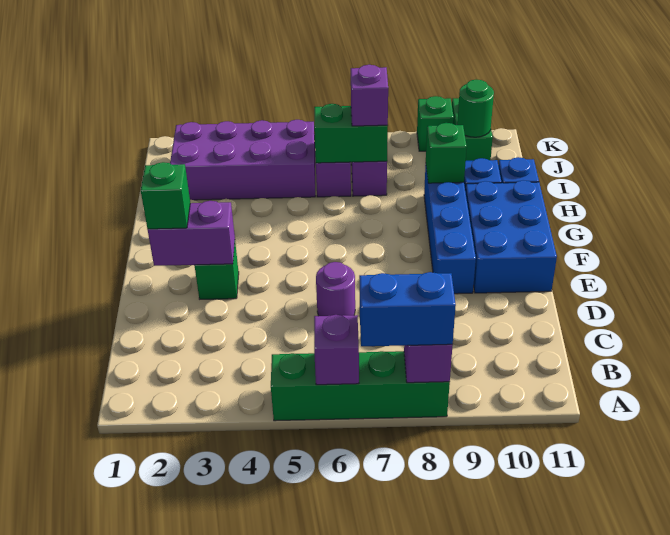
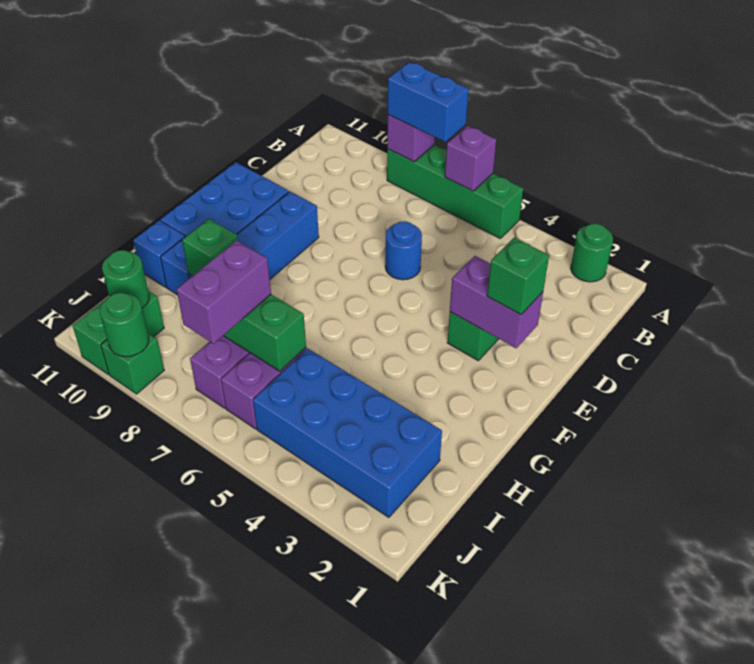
none -> green round brick A2 level 1
purple round brick D6 level 1 -> blue round brick D6 level 1
purple brick I2:J5 level 1 -> blue brick I2:J5 level 1
purple brick I7 level 3 -> purple brick I7:J7 level 3
none -> green round brick K9 level 2

